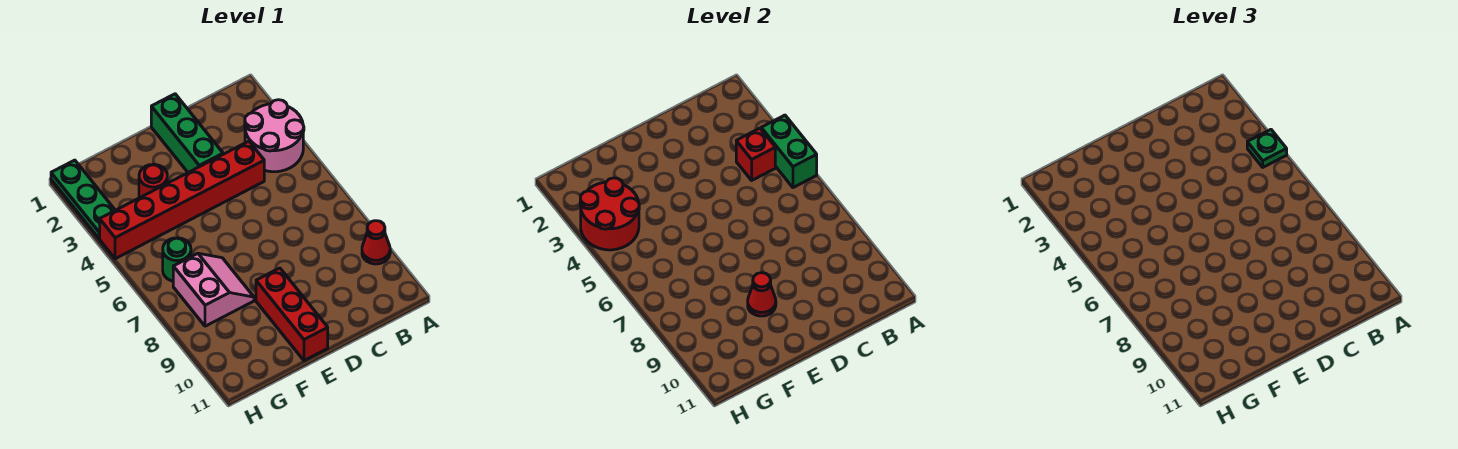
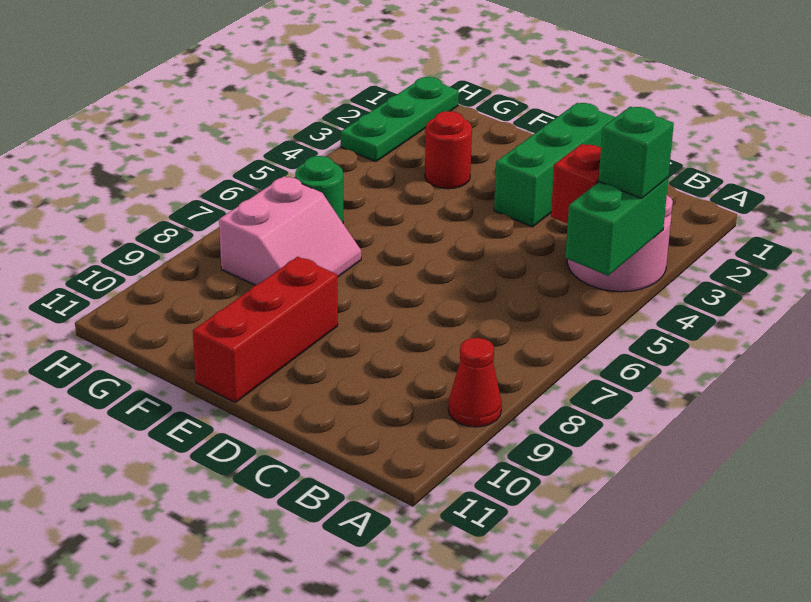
green plate A4 level 3 -> green brick A4 level 3
red brick C4:H4 level 1 -> none
red cone E9 level 2 -> none
red round brick G3:H4 level 2 -> none

